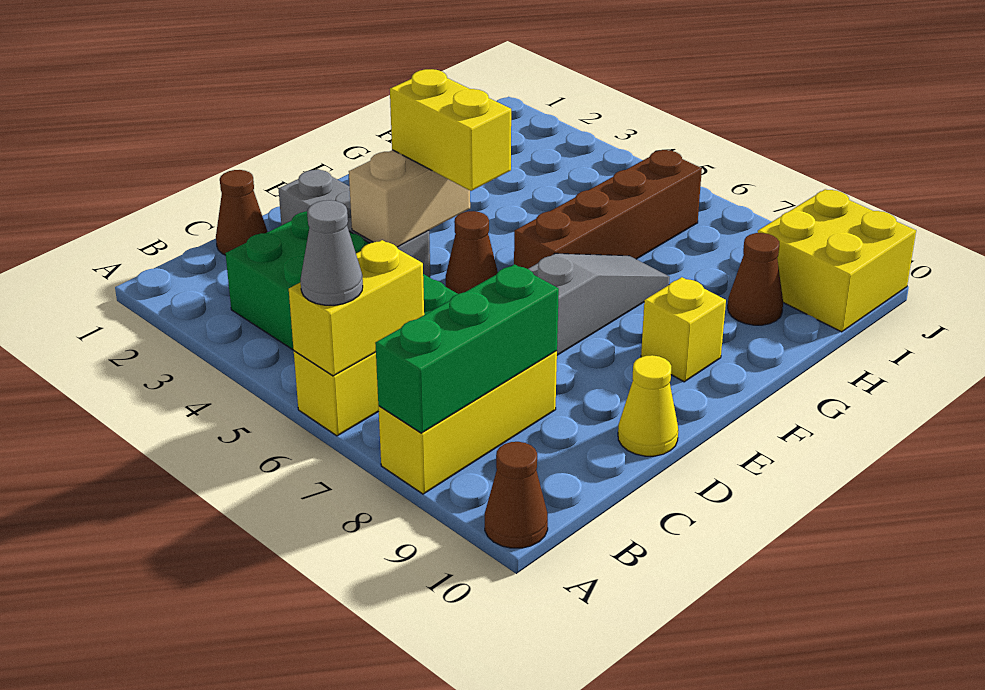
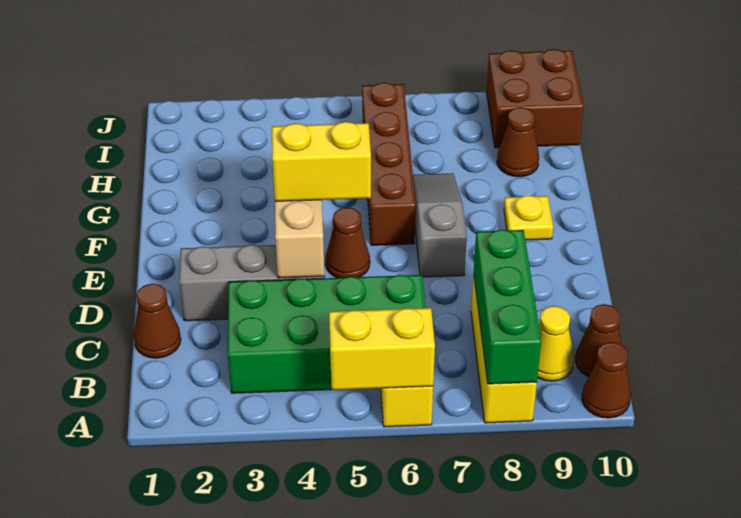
yellow brick A6:B6 level 2 -> yellow brick A5:A6 level 2
grey cone A6 level 3 -> none
none -> brown cone B10 level 1
yellow cone D10 level 1 -> yellow cone B9 level 1
yellow brick F9 level 1 -> yellow plate F9 level 1
yellow brick I9:J10 level 1 -> brown brick I9:J10 level 1

